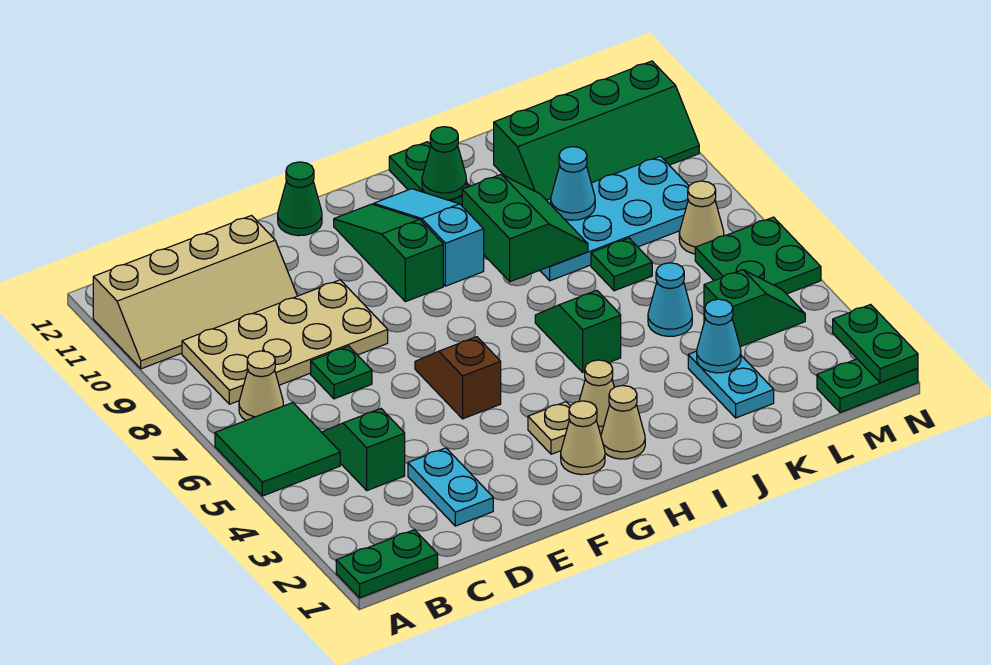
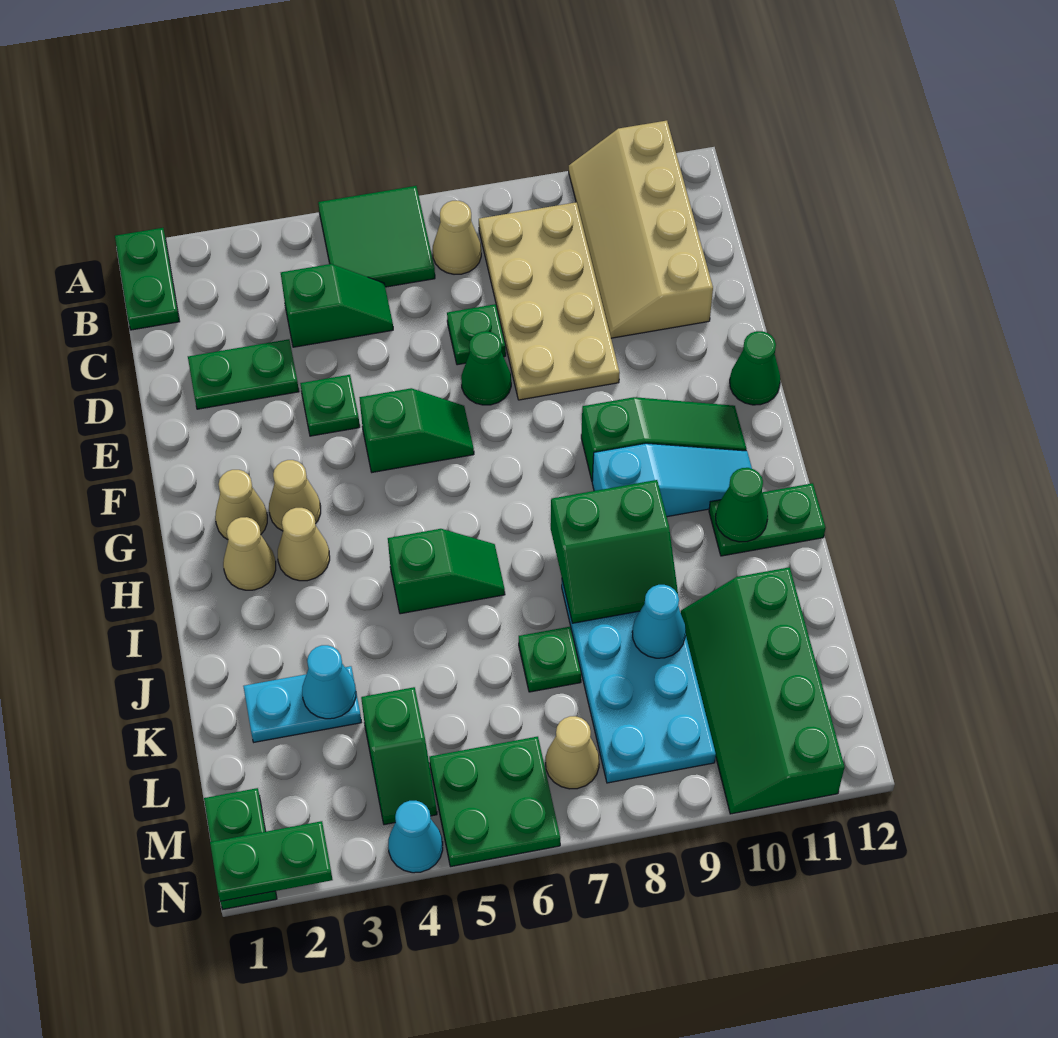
cyan plate D2:D3 level 1 -> green plate D2:D3 level 1
none -> green plate E4 level 1
none -> green cone E7 level 1
brown slope F5:F6 level 1 top 5 -> green slope F5:F6 level 1 top 5
tan plate G3 level 1 -> tan cone G3 level 1
cyan cone K5 level 1 -> cyan cone N4 level 1

